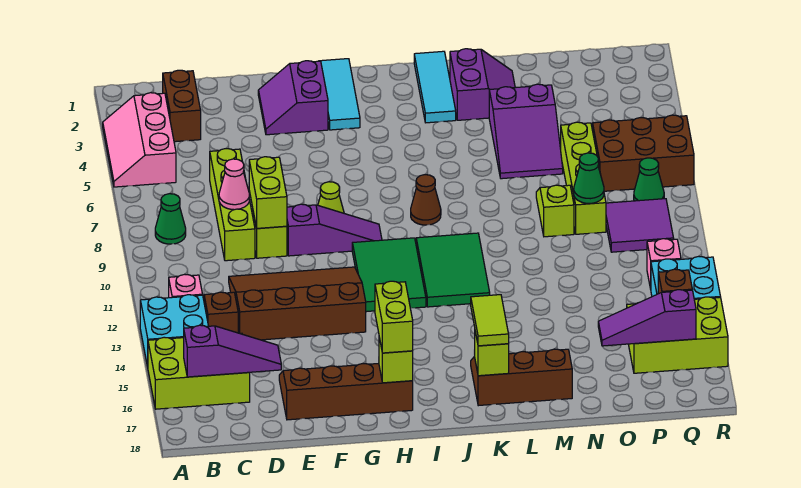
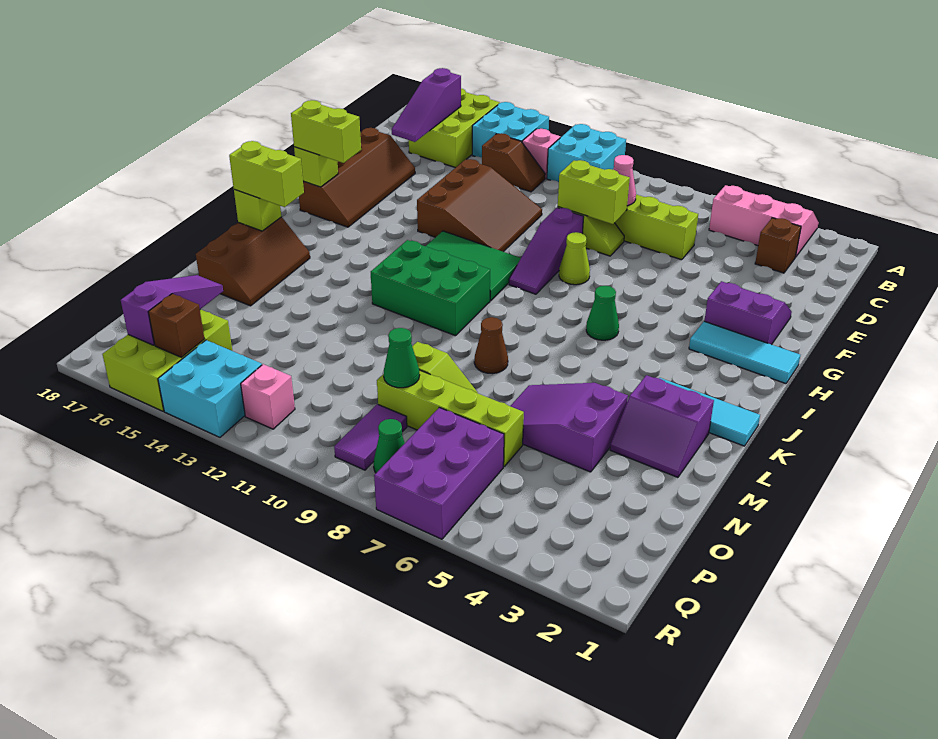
none -> cyan brick A10:B11 level 1
green cone B8 level 1 -> green cone I6 level 1
brown brick C2:C3 level 1 -> brown brick C3 level 1
brown slope D11:G13 level 1 top 13 -> brown slope E11:G13 level 1 top 13
brown cone J8 level 1 -> brown cone L8 level 1
green tile J10:K12 level 1 -> green brick J10:K12 level 1
lime tile K16:K17 level 3 -> lime brick K16:K17 level 3
brown brick P6:R7 level 1 -> purple brick P6:R7 level 1
purple tile P9:Q10 level 1 -> purple tile P9:Q9 level 1

